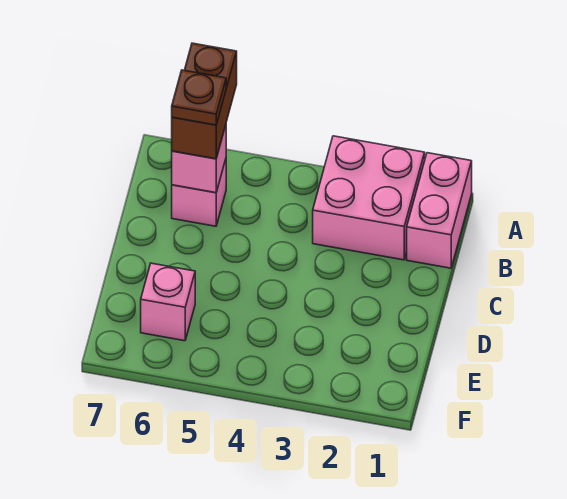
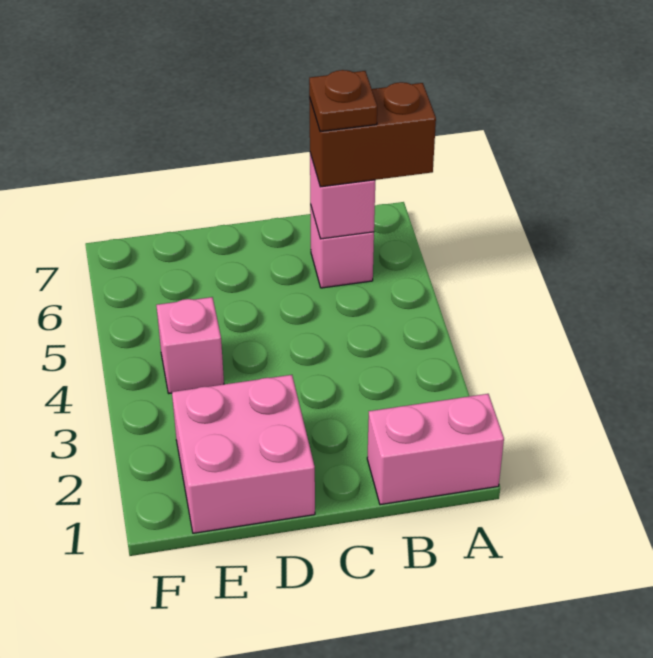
pink brick A2:B3 level 1 -> pink brick D1:E2 level 1
pink brick E6 level 1 -> pink brick E4 level 1

